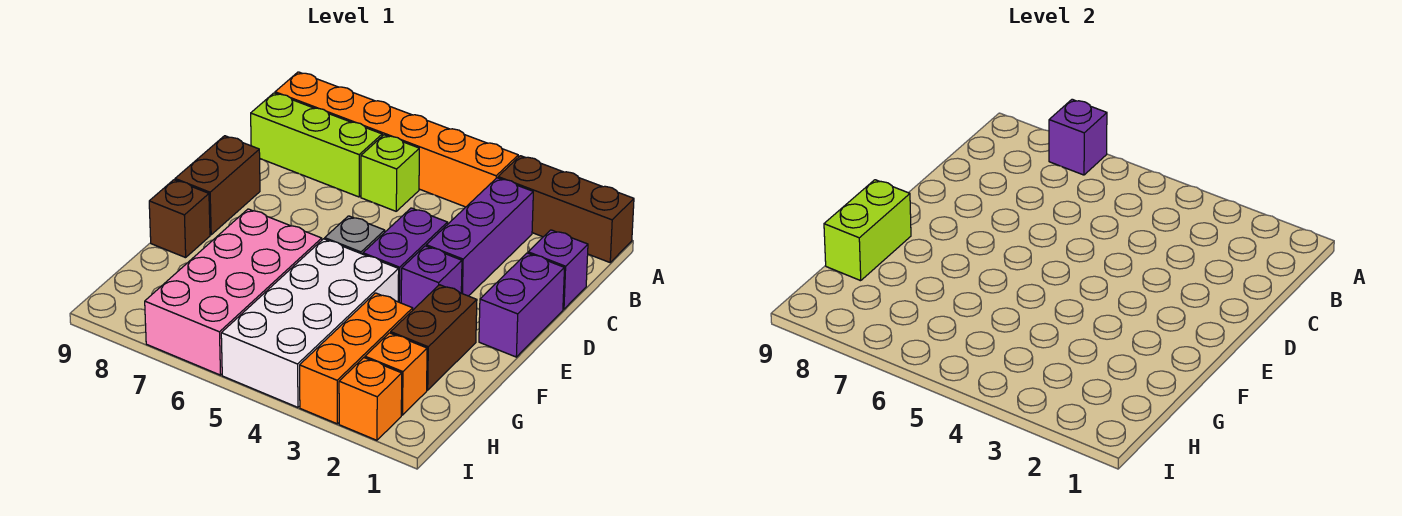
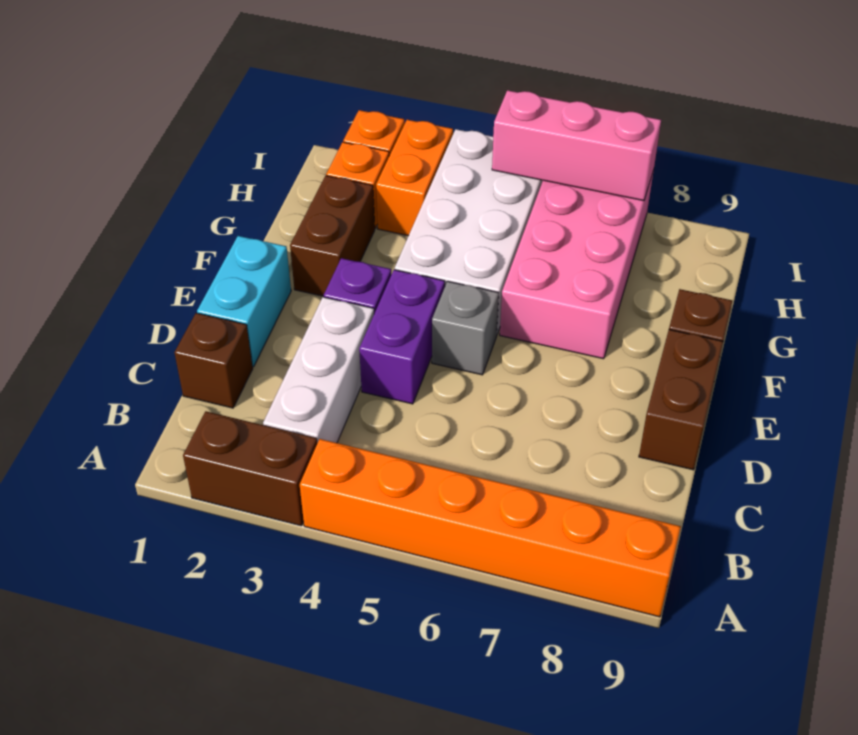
brown brick A1:A3 level 1 -> brown brick A2:A3 level 1
purple brick A7 level 2 -> none
purple brick B3:D3 level 1 -> white brick B3:D3 level 1
lime brick B6 level 1 -> none
lime brick B7:B9 level 1 -> none
purple brick C1 level 1 -> brown brick C1 level 1
purple brick D1:E1 level 1 -> cyan brick D1:E1 level 1
lime brick F9:G9 level 2 -> none
orange brick G3:I3 level 1 -> orange brick H3:I3 level 1
none -> pink brick I5:I7 level 2

